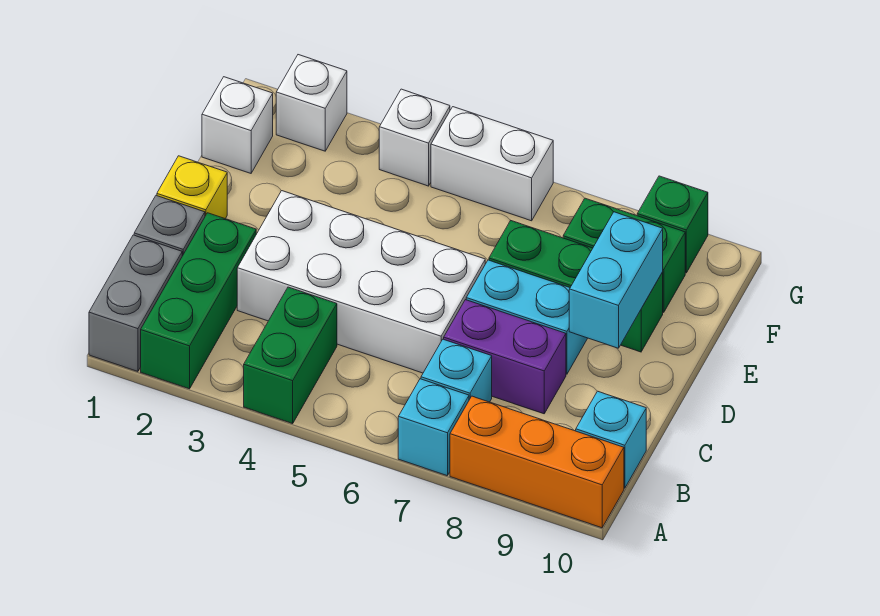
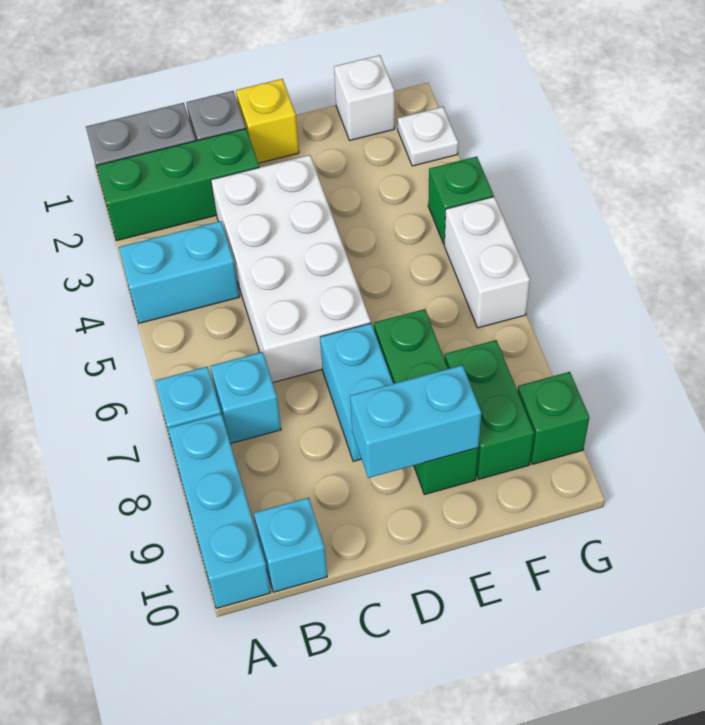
green brick A4:B4 level 1 -> cyan brick A4:B4 level 1
orange brick A8:A10 level 1 -> cyan brick A8:A10 level 1
purple brick C7:C8 level 1 -> none
white brick G2 level 1 -> white plate G2 level 1
white brick G4 level 1 -> green brick G4 level 1

